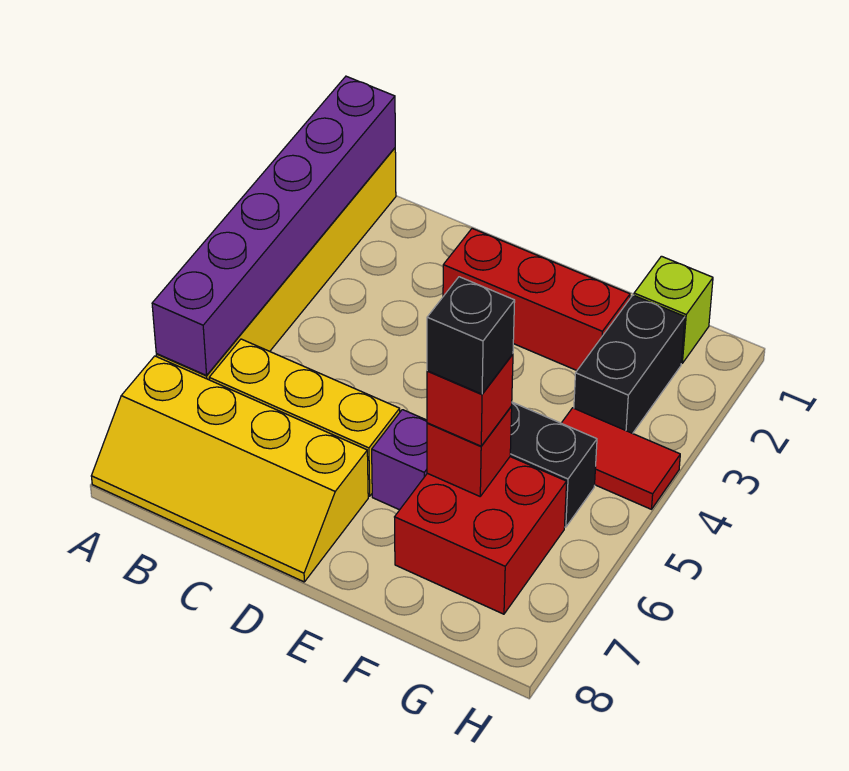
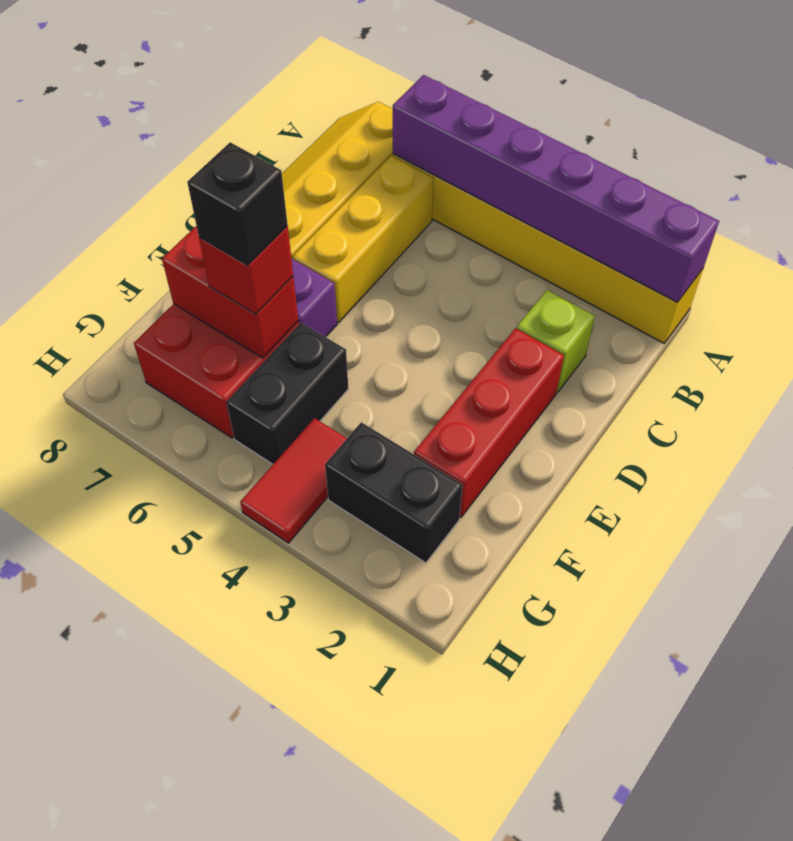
red brick F6 level 2 -> red brick F6:F7 level 2
lime brick G1 level 1 -> lime brick C2 level 1

